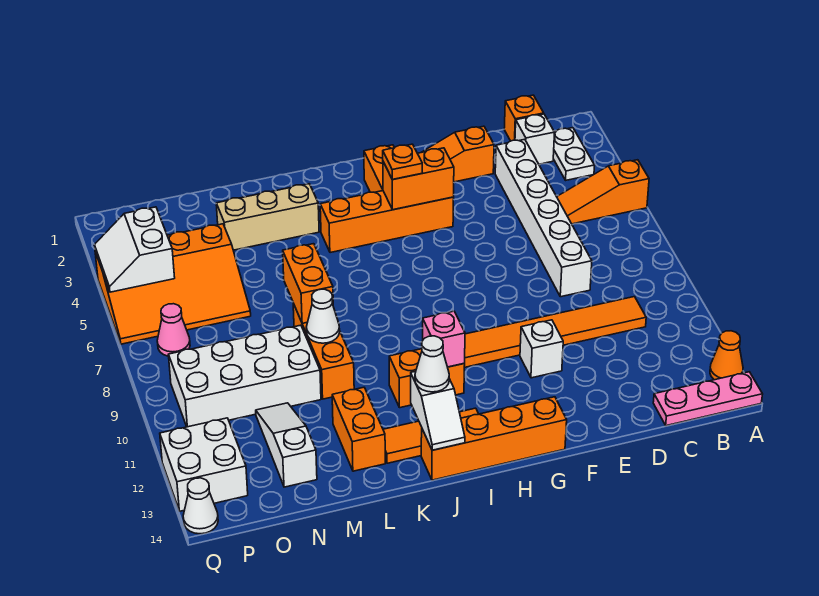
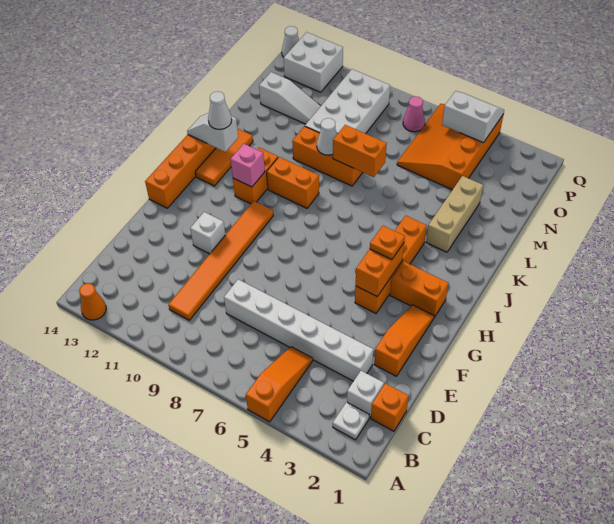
pink plate A14:C14 level 1 -> none
white plate B2:B3 level 1 -> white plate B2 level 1
orange brick L12:L13 level 1 -> orange brick J9:J10 level 1

